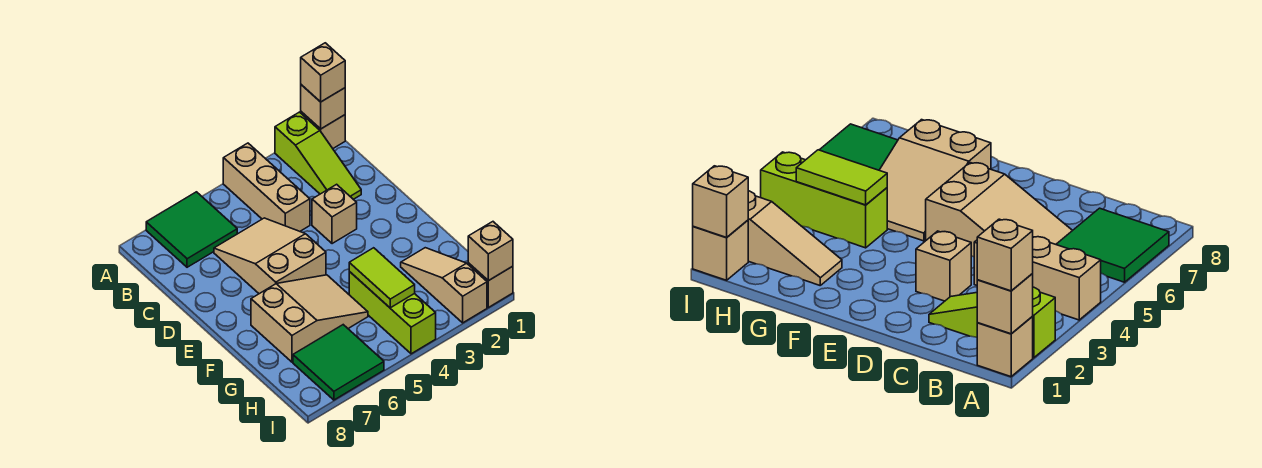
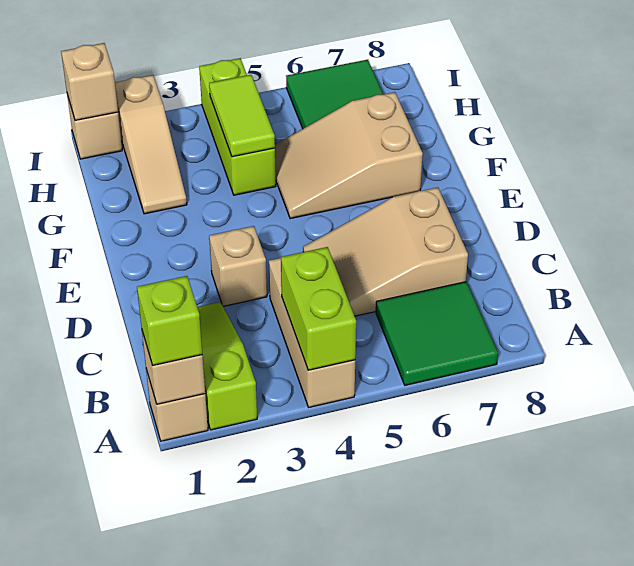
tan brick A1 level 3 -> lime brick A1 level 3
none -> lime brick A4:B4 level 2
tan slope C5:E6 level 1 top E -> tan slope C5:D7 level 1 top 7

